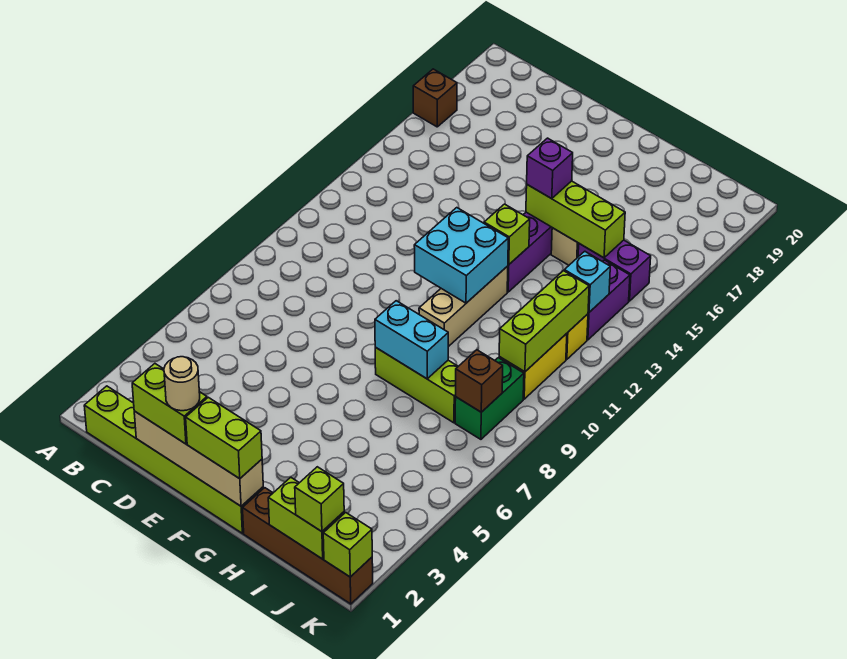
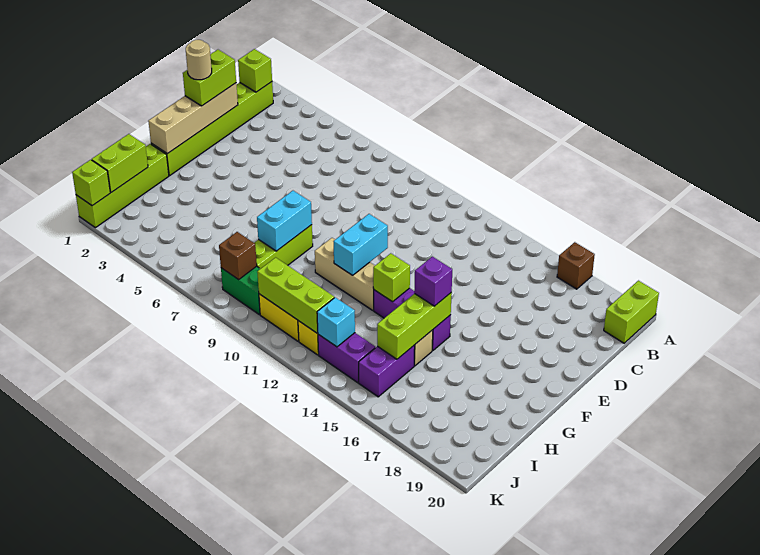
lime brick F1:G1 level 3 -> lime brick A20:B20 level 1
cyan brick F11:G12 level 2 -> cyan brick F11:G11 level 2
brown brick H1:K1 level 1 -> lime brick H1:K1 level 1
lime brick J1 level 3 -> lime brick B1 level 2

